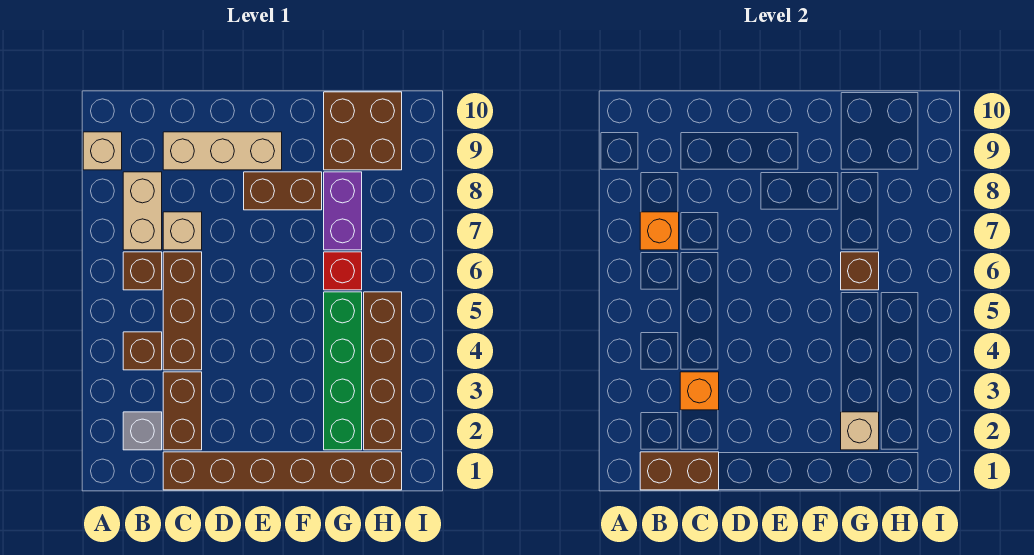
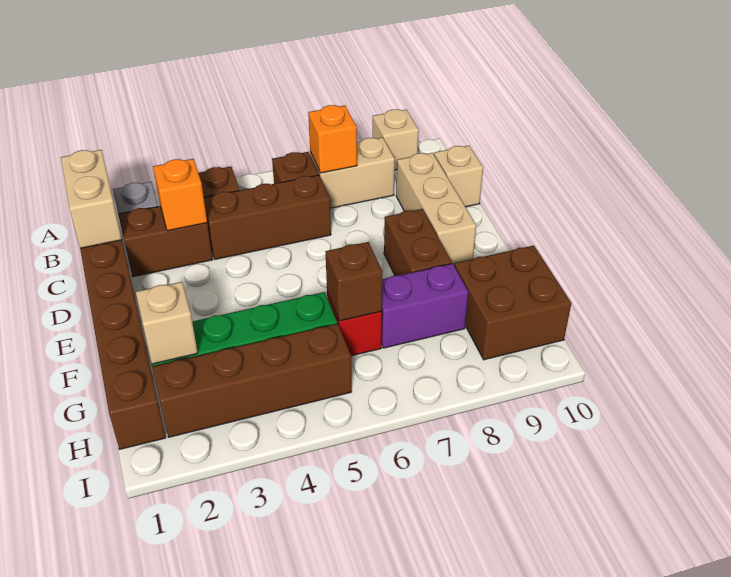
brown brick B1:C1 level 2 -> tan brick B1:C1 level 2
tan brick C7 level 1 -> tan brick C10 level 1

